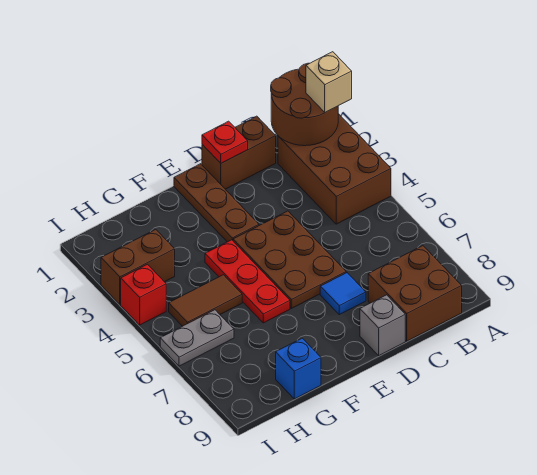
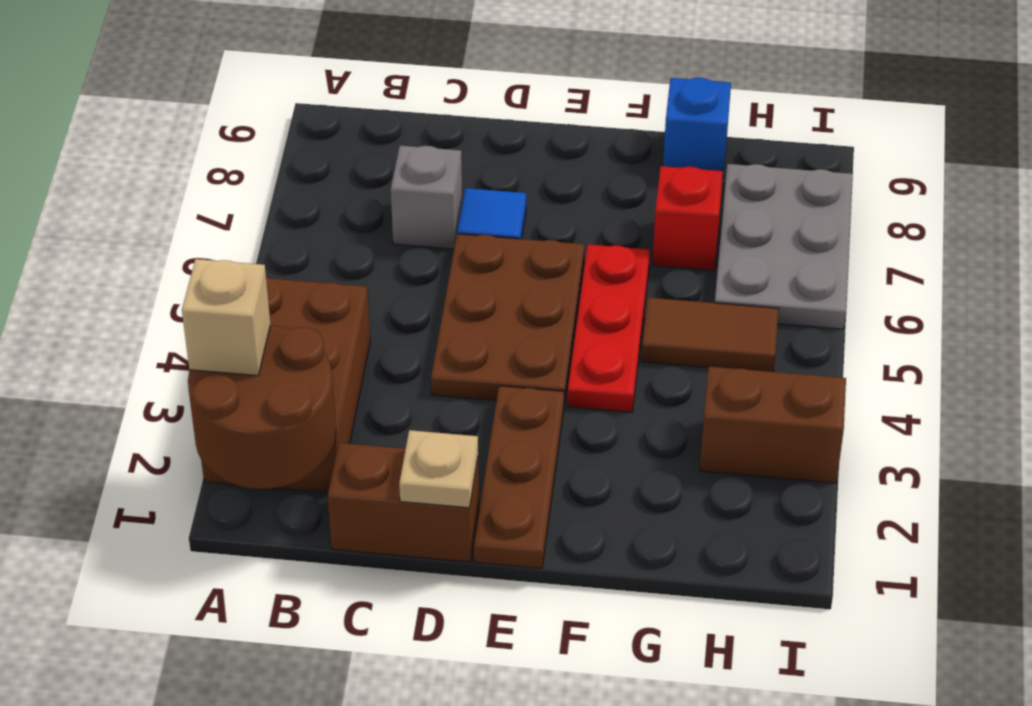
brown brick B8:C9 level 1 -> none
red plate D1 level 2 -> tan plate D1 level 2
grey brick D9 level 1 -> grey brick C7 level 1
grey plate H6:I6 level 1 -> grey plate H6:I8 level 1
red brick I4 level 1 -> red brick G7 level 1

